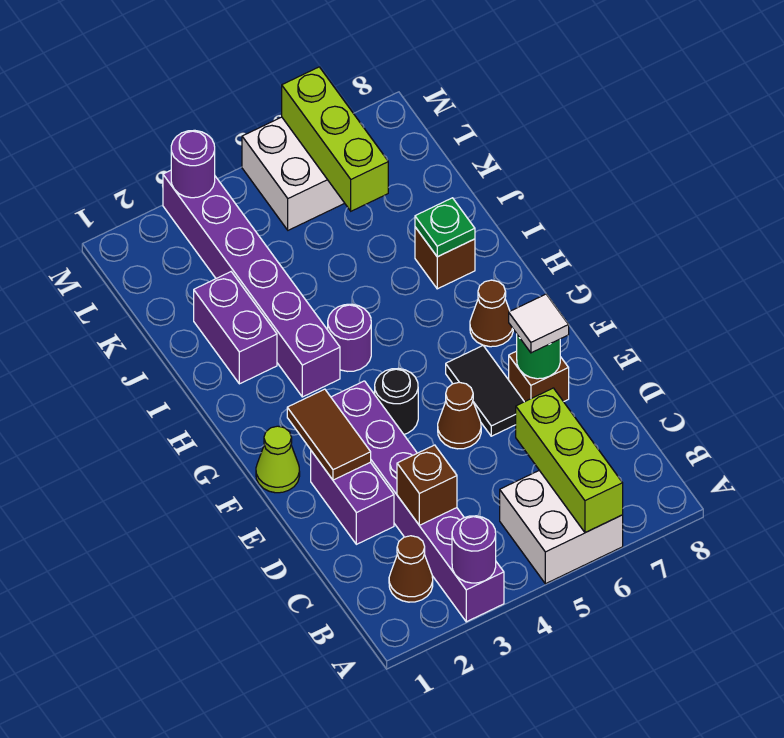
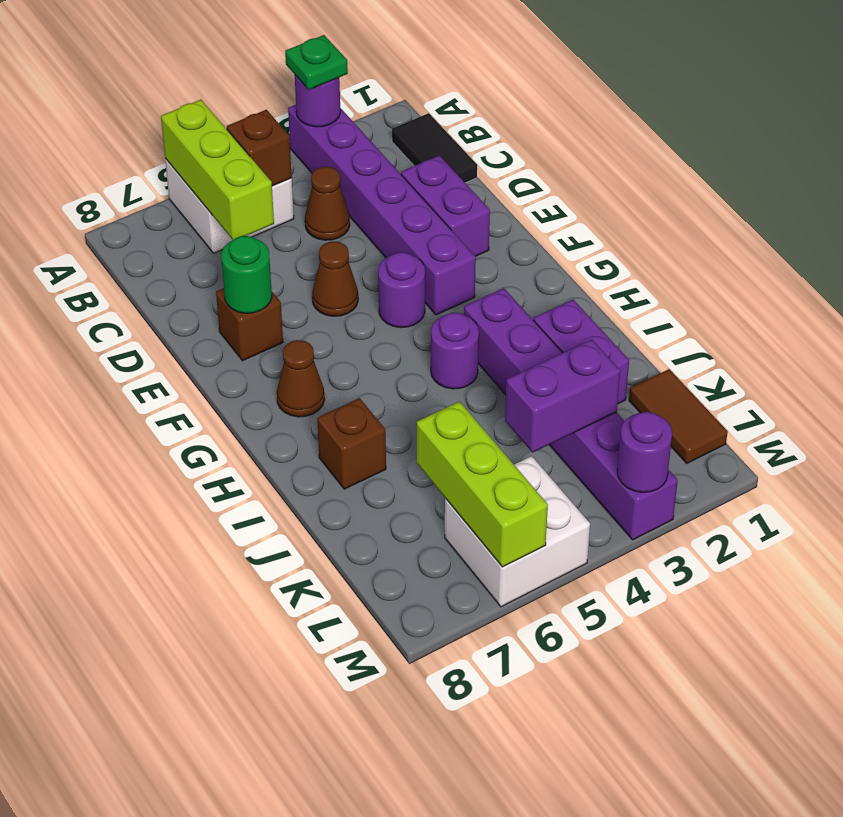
brown cone B2 level 1 -> brown cone C4 level 1
brown brick C3 level 2 -> brown brick B5 level 2
brown tile E2:F2 level 2 -> brown tile K1:L1 level 1
black tile E6:F6 level 1 -> black tile B1:C1 level 1
white tile E7 level 3 -> none
lime cone F1 level 1 -> none
black round brick F4 level 1 -> purple round brick F4 level 1
green plate I7 level 2 -> green plate A3 level 3
none -> purple brick K3:K4 level 2

